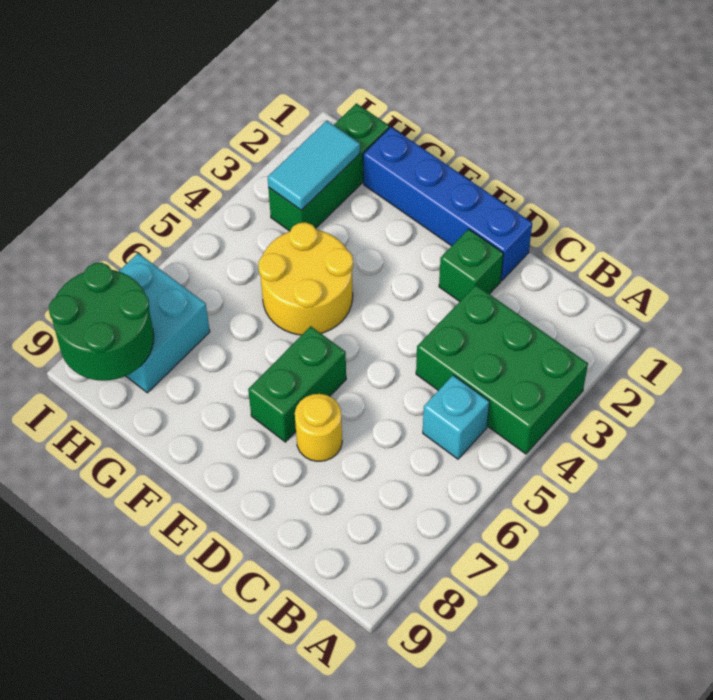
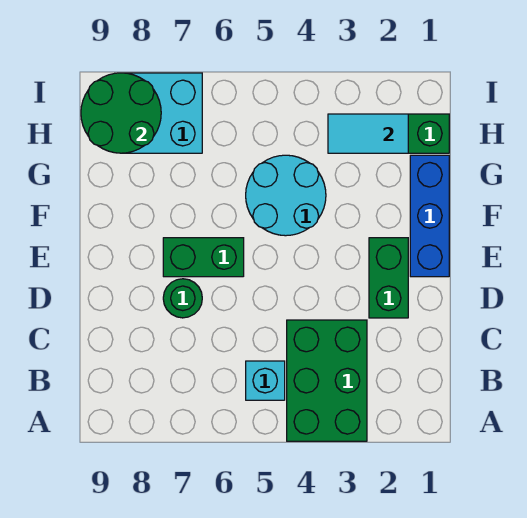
blue brick D1:G1 level 1 -> blue brick E1:G1 level 1
green brick D2 level 1 -> green brick D2:E2 level 1
yellow round brick D7 level 1 -> green round brick D7 level 1
yellow round brick F4:G5 level 1 -> cyan round brick F4:G5 level 1

